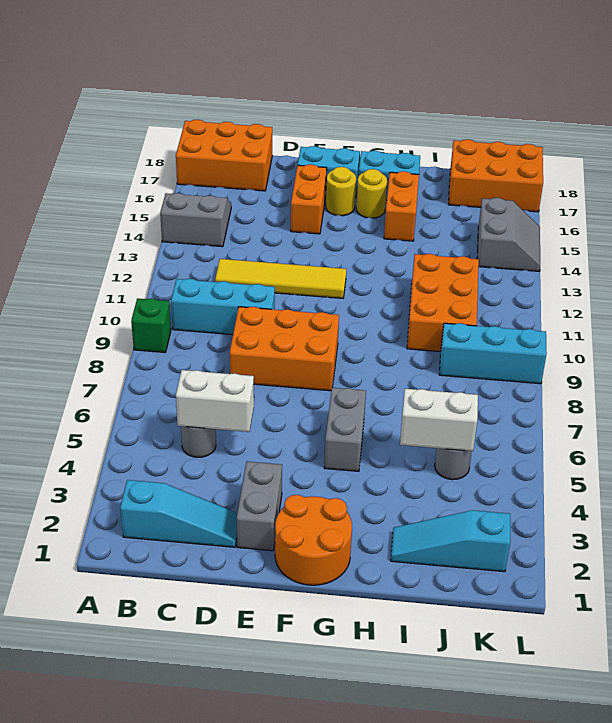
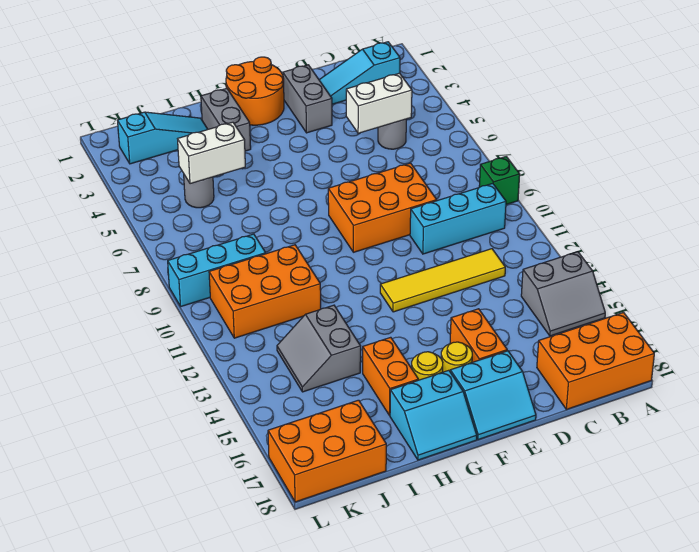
grey brick G5:G6 level 1 -> grey brick H2:H3 level 1
orange brick I10:J12 level 1 -> orange brick I10:K11 level 1
grey slope K14:L15 level 1 top K -> grey slope I13:J14 level 1 top I

